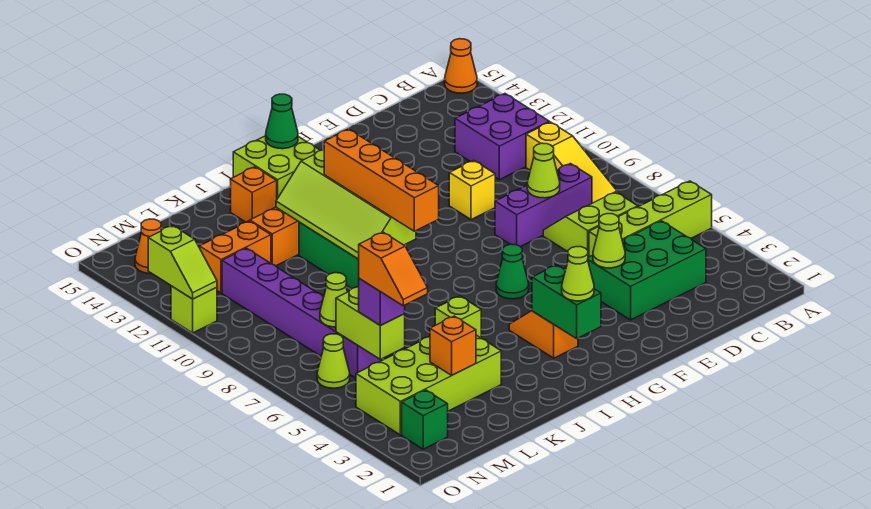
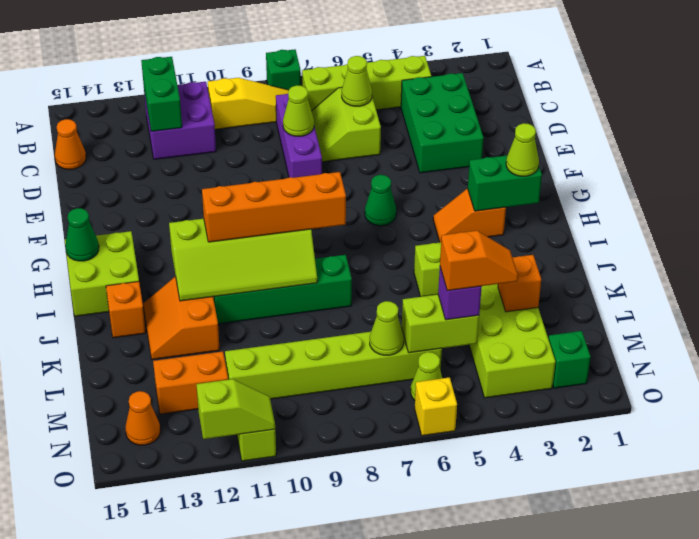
lime brick A5:D5 level 1 -> lime brick B4:B7 level 1
none -> green brick A8 level 1
orange cone A15 level 1 -> orange cone C15 level 1
none -> green brick B12:C12 level 2
lime cone E4 level 2 -> lime cone C6 level 2
yellow brick E10 level 1 -> yellow brick O6 level 1
orange brick L12:M12 level 1 -> orange brick M12:M13 level 1
purple brick M6:M11 level 1 -> lime brick M6:M11 level 1

